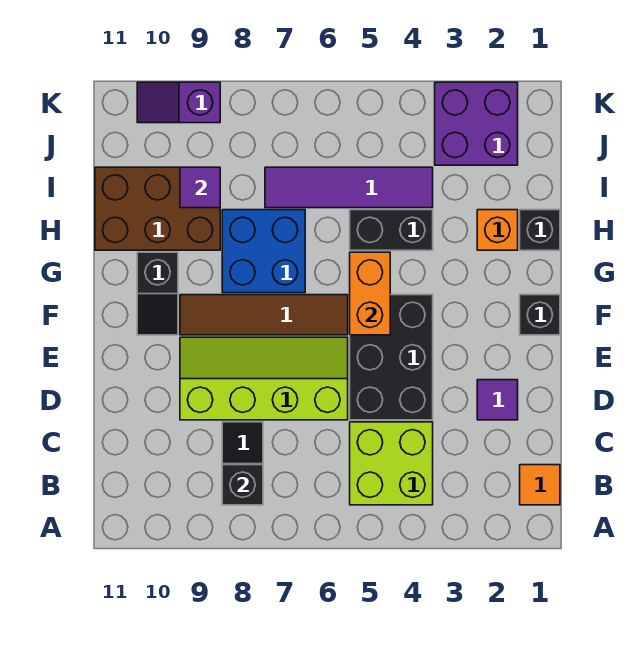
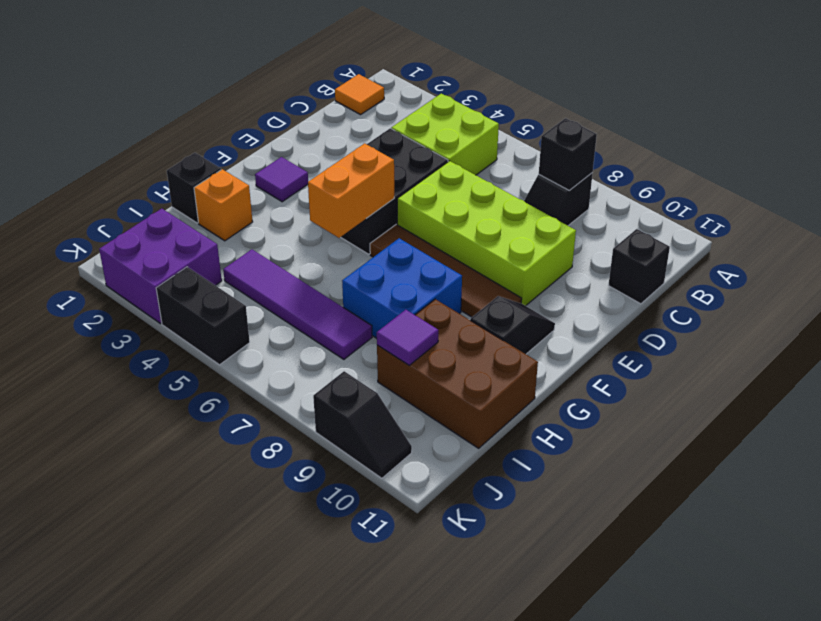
purple tile D2 level 1 -> purple tile F2 level 1
lime slope D6:E9 level 1 top D -> lime brick D6:E9 level 1
black brick F1 level 1 -> black brick C11 level 1
black brick H4:H5 level 1 -> black brick K4:K5 level 1
purple slope K9:K10 level 1 top 9 -> black slope K9:K10 level 1 top 9

